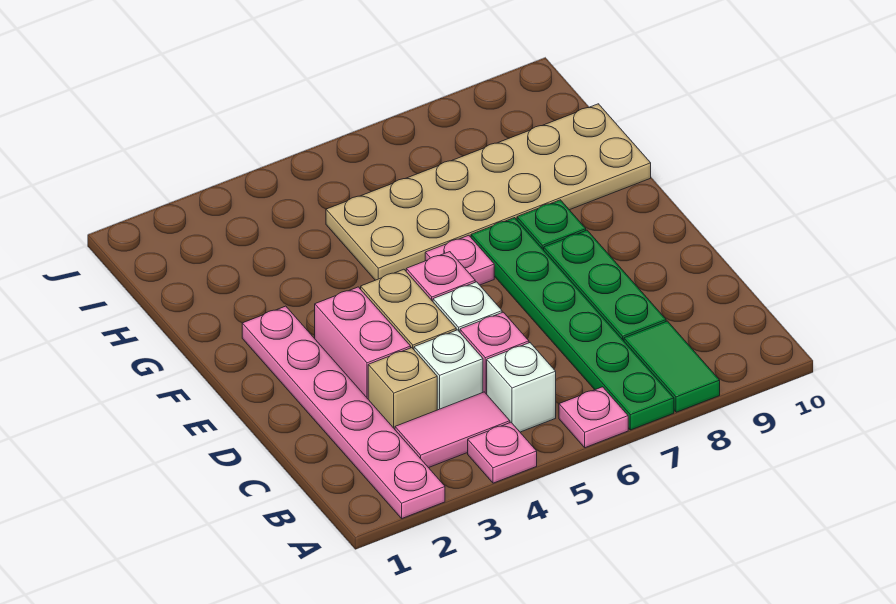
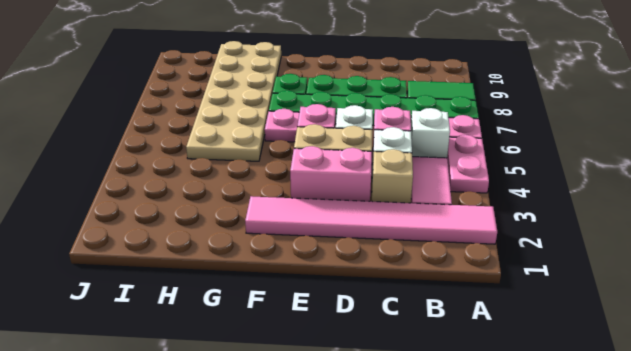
pink plate A2:F2 level 1 -> pink tile A2:F2 level 1
pink plate A4 level 1 -> pink plate A4:A5 level 1

